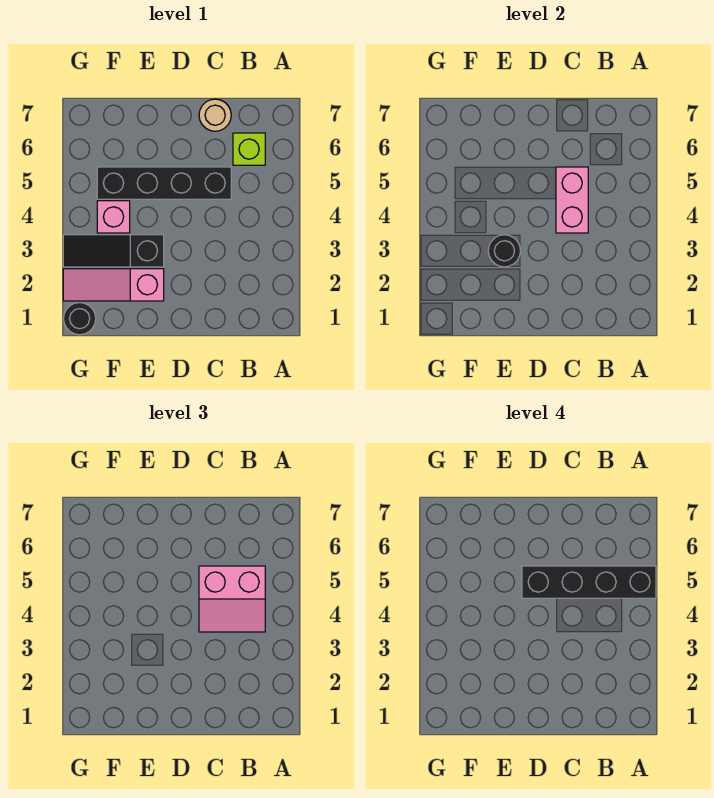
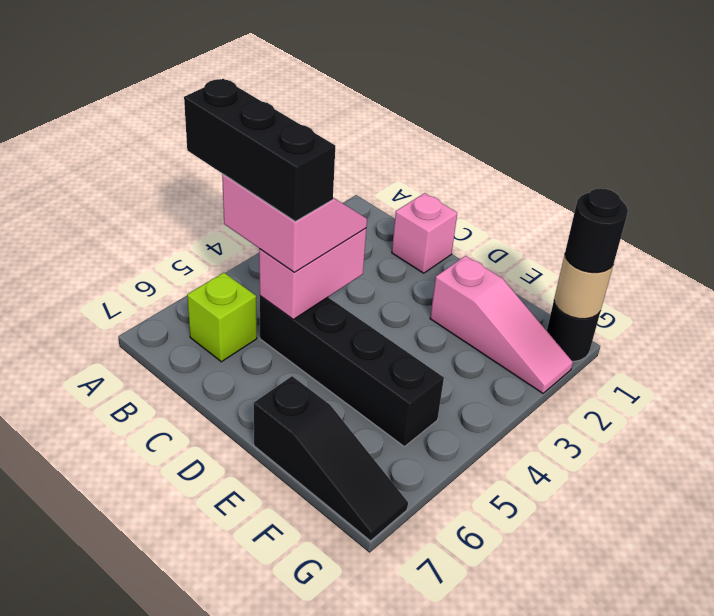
black brick A5:D5 level 4 -> black brick A5:C5 level 4
tan round brick C7 level 1 -> tan round brick G1 level 2
black slope E3:G3 level 1 top E -> black slope E7:G7 level 1 top E
black round brick E3 level 2 -> black round brick G1 level 3
pink brick F4 level 1 -> pink brick C1 level 1

